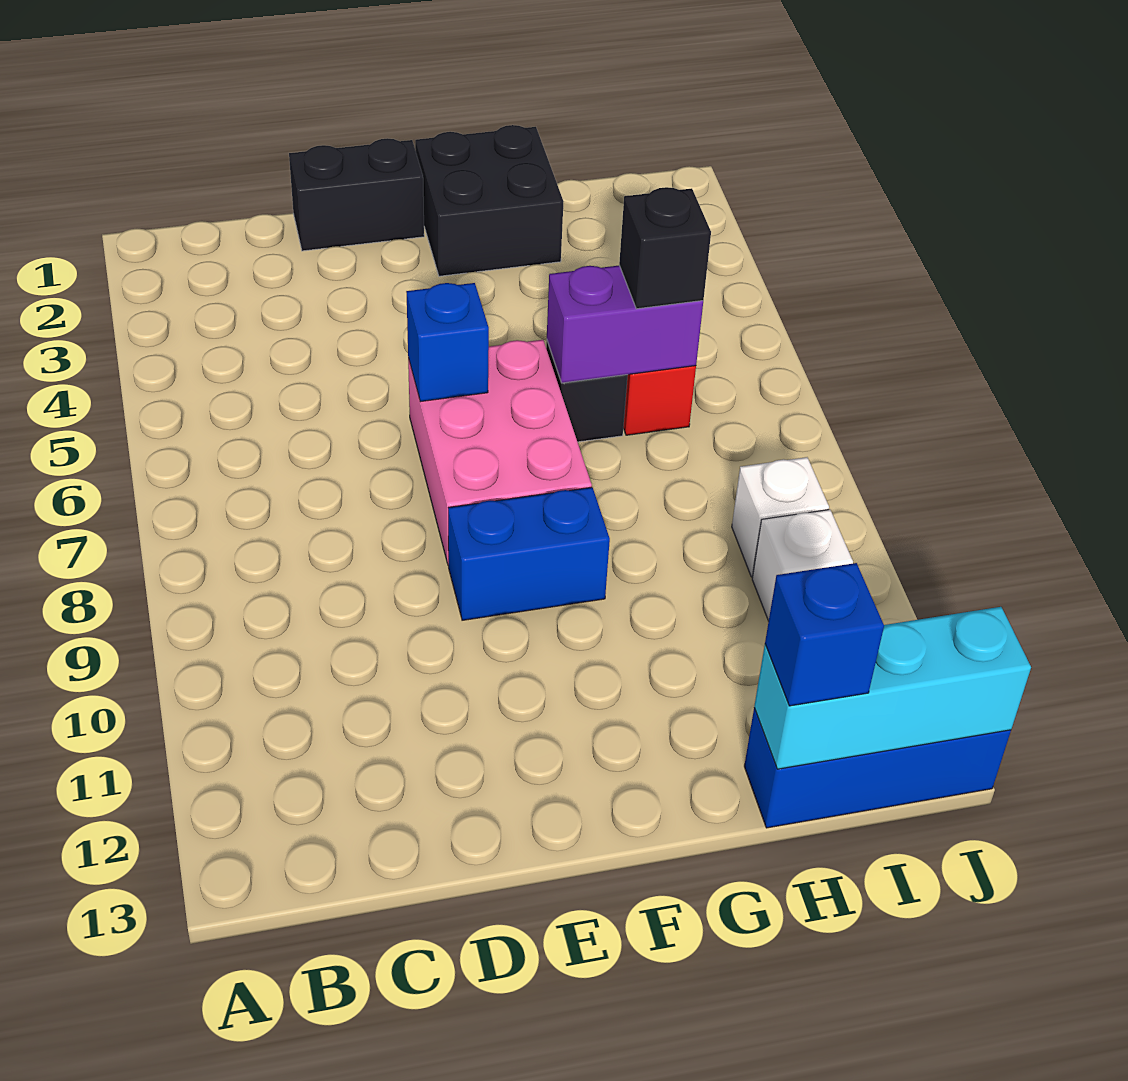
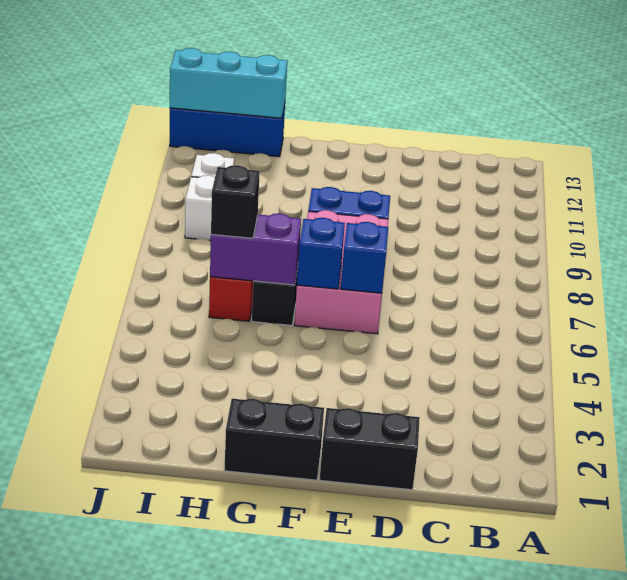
black brick F1:G2 level 1 -> black brick F1:G1 level 1
blue brick H13 level 3 -> blue brick F6 level 2

